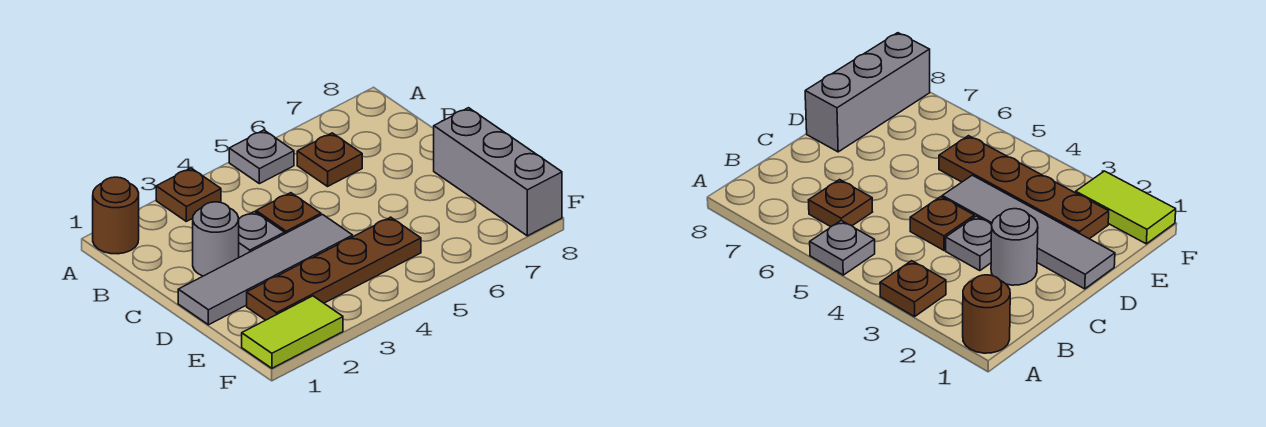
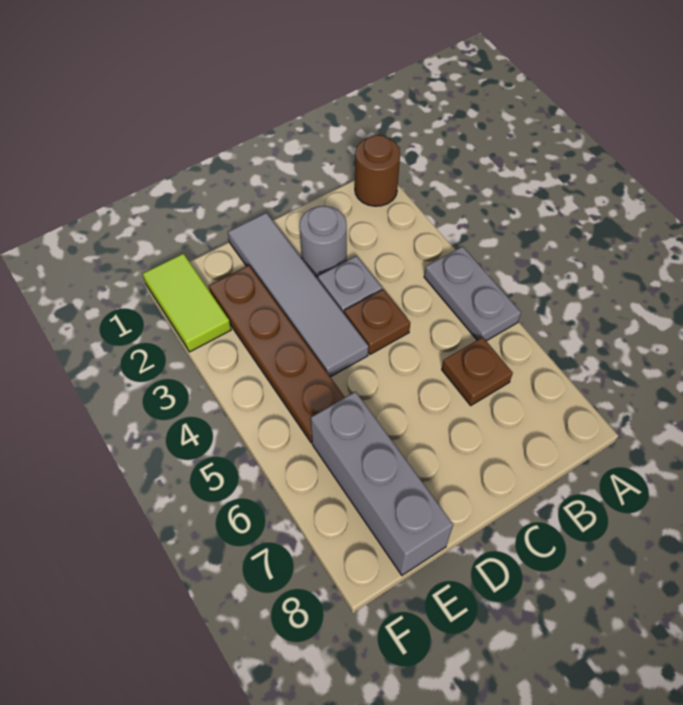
brown plate A3 level 1 -> none
grey plate A5 level 1 -> grey plate A4:A5 level 1
grey brick D8:F8 level 1 -> grey brick E6:E8 level 1

